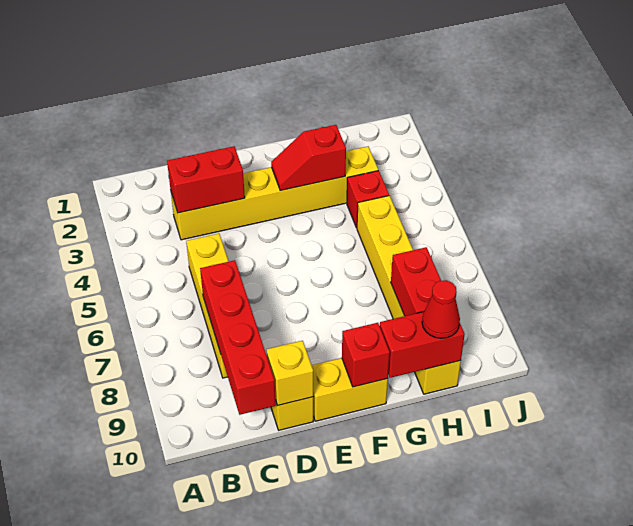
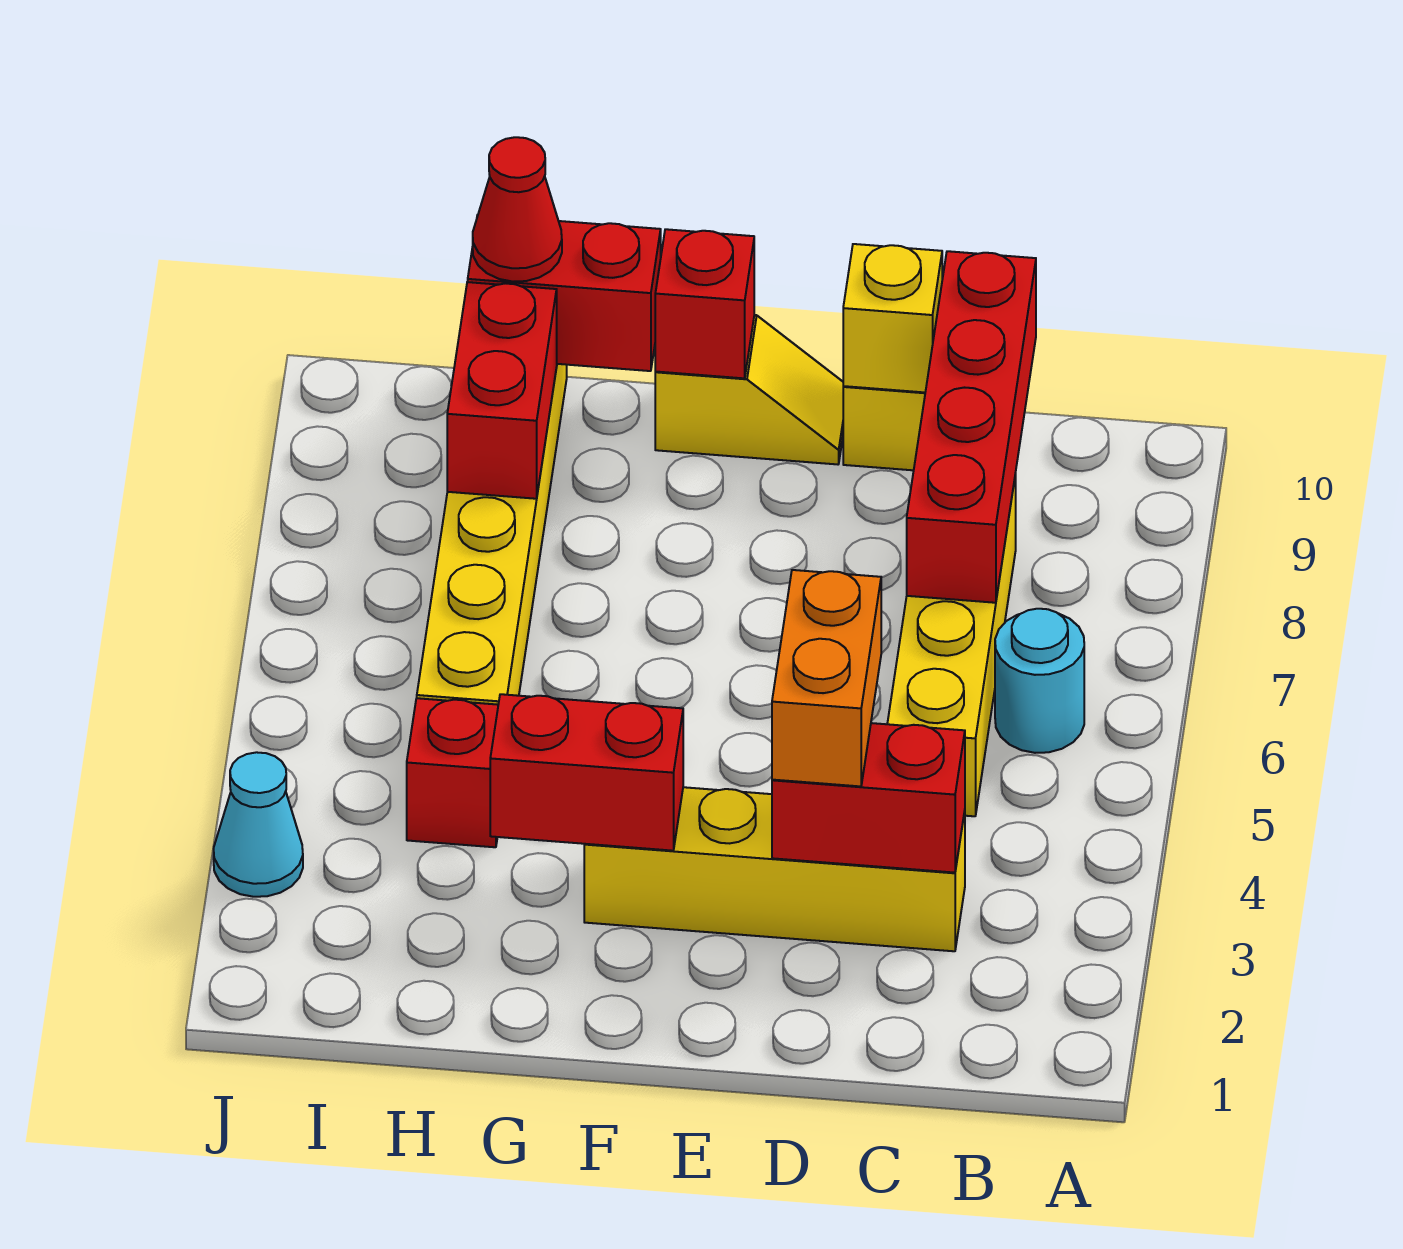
none -> cyan round brick B6 level 1
yellow brick C3:H3 level 1 -> yellow brick C3:F3 level 1
none -> orange brick D3:D4 level 3
yellow brick E10:F10 level 1 -> yellow slope E10:F10 level 1 top F
red slope F3:G3 level 2 top G -> red brick F3:G3 level 2
none -> cyan cone J3 level 1

